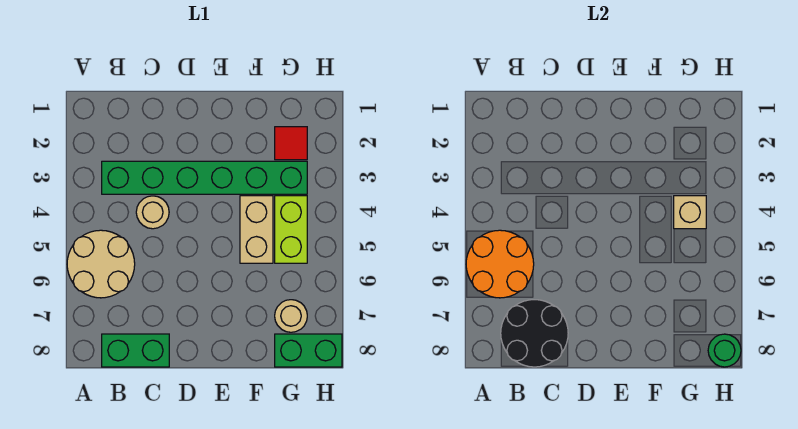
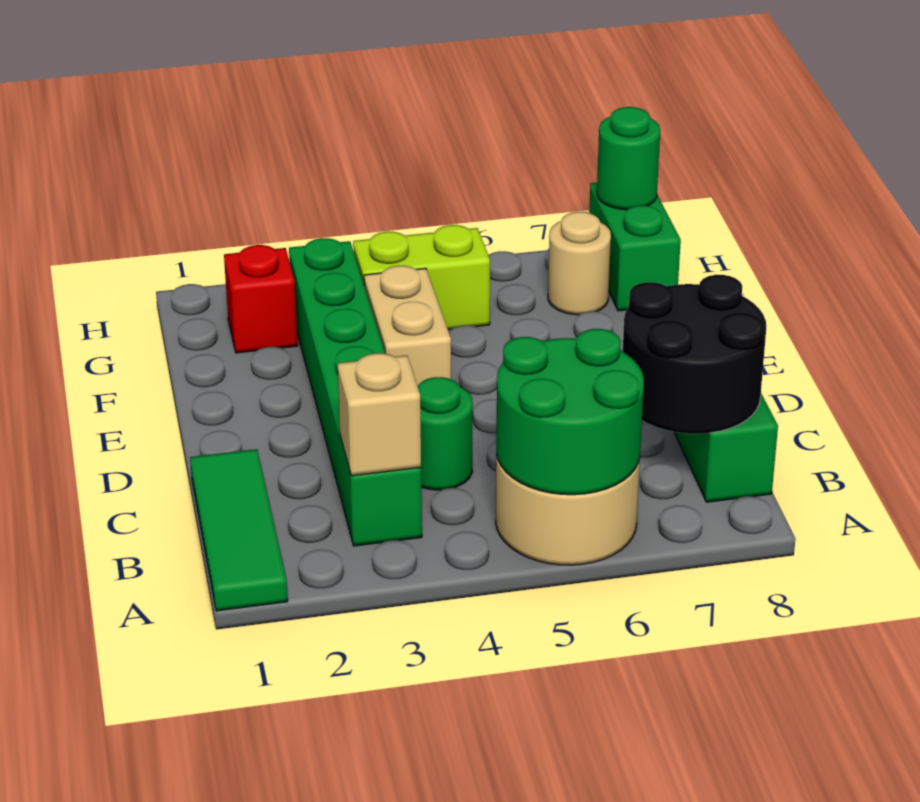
none -> green tile A1:C1 level 1
orange round brick A5:B6 level 2 -> green round brick A5:B6 level 2
tan round brick C4 level 1 -> green round brick C4 level 1
tan brick F4:F5 level 1 -> tan brick E4:F4 level 1
red tile G2 level 1 -> red brick G2 level 1
tan brick G4 level 2 -> tan brick B3 level 2

